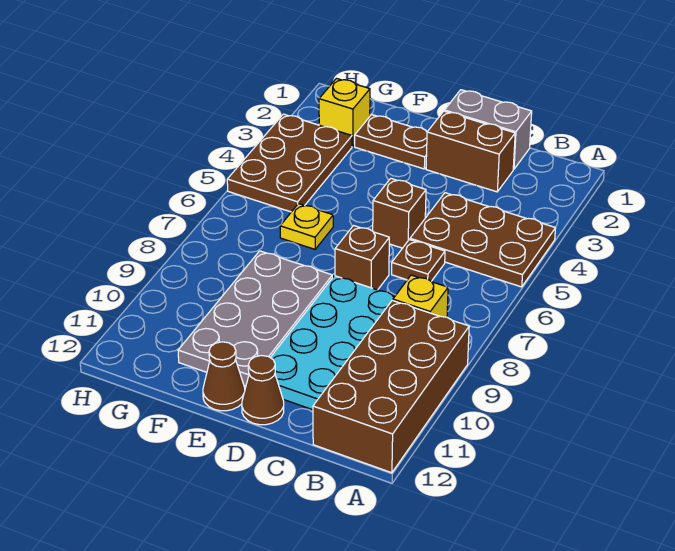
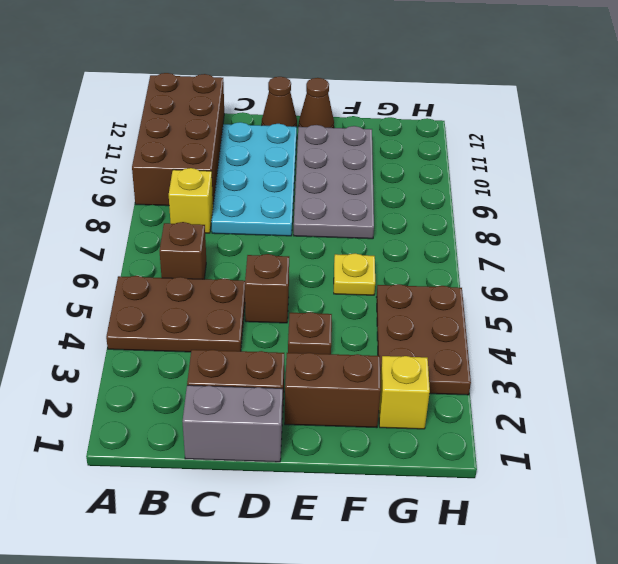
brown plate C6 level 1 -> brown plate E4 level 1
brown brick D7 level 1 -> brown brick B6 level 1
brown plate E2:F2 level 1 -> brown brick E2:F2 level 1

